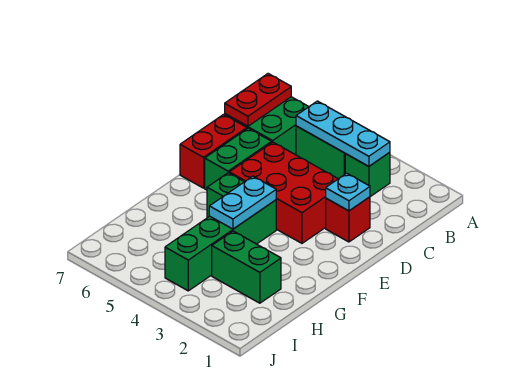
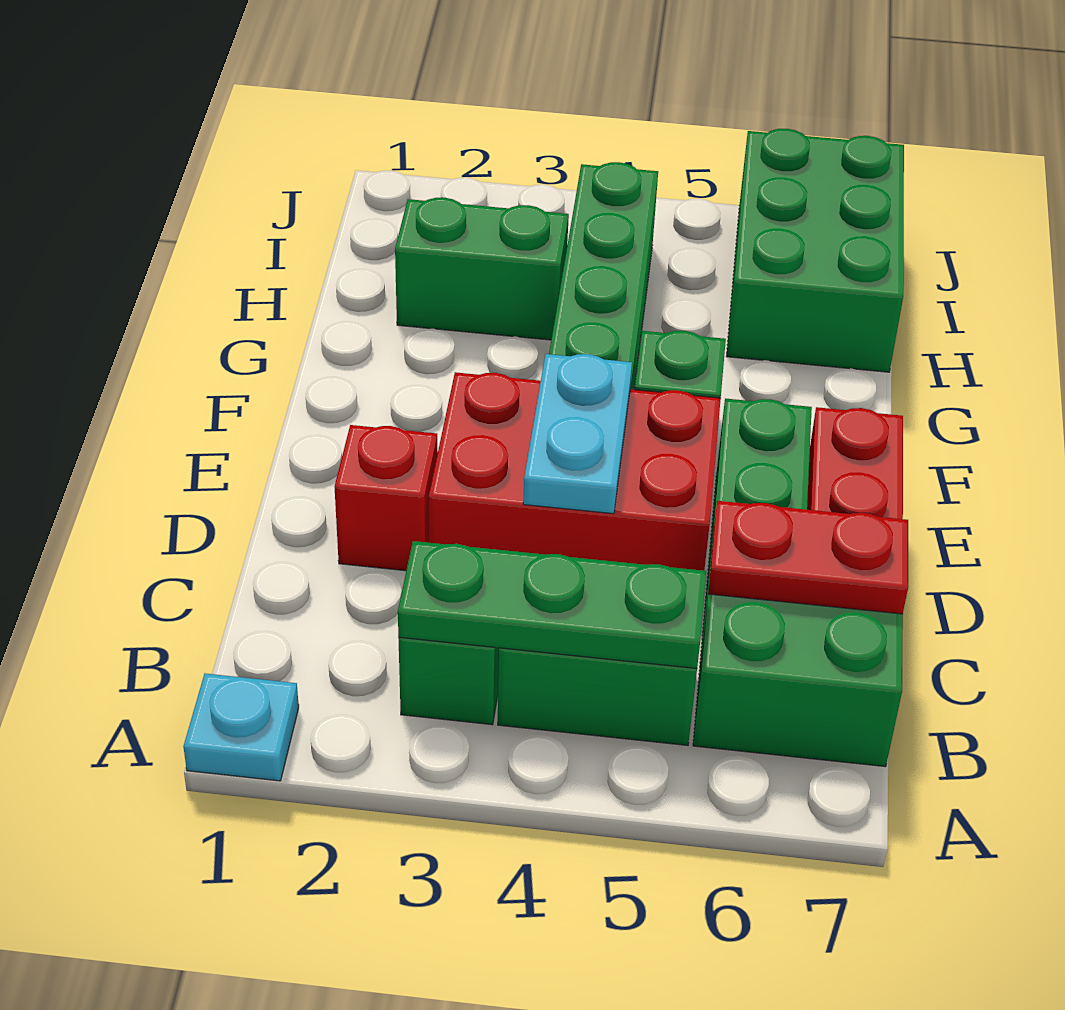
cyan plate B3:B5 level 2 -> green plate B3:B5 level 2
red plate B7:C7 level 2 -> red plate C6:C7 level 2
cyan plate D2 level 2 -> cyan plate A1 level 1
cyan plate F4:G4 level 2 -> cyan plate D4:E4 level 2
none -> green brick H6:J7 level 1

